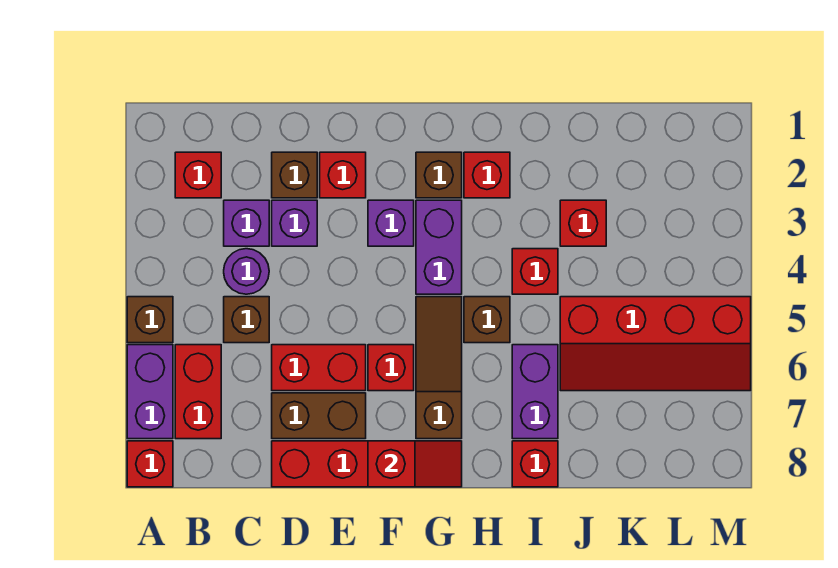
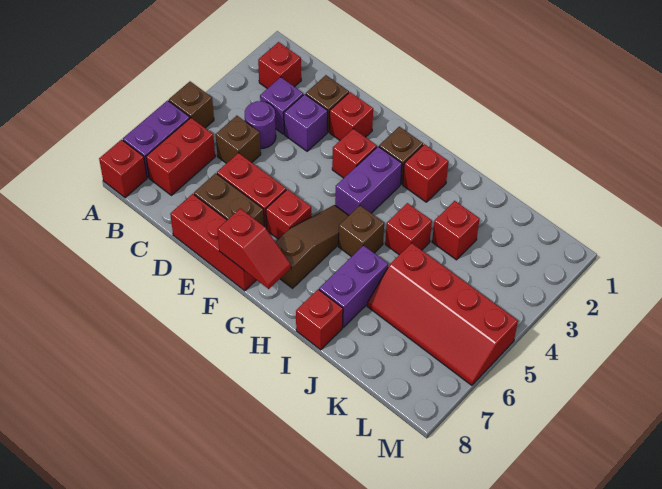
purple brick F3 level 1 -> red brick F3 level 1

